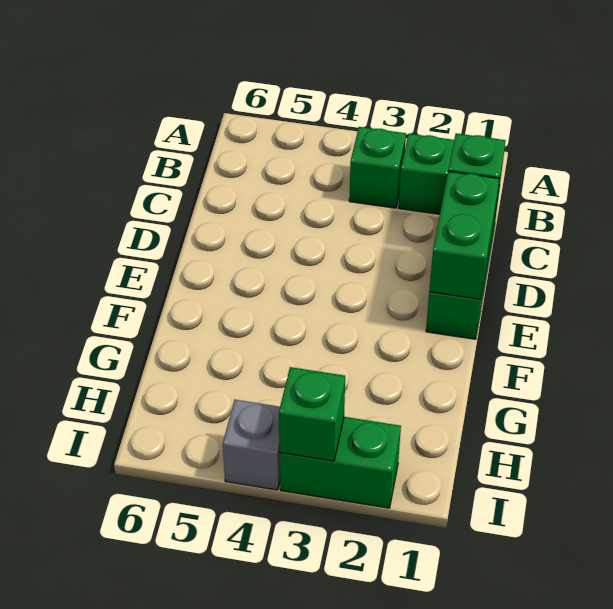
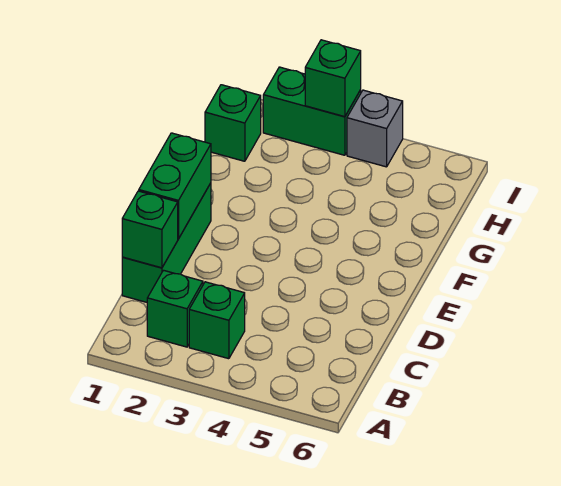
none -> green brick H1 level 1

